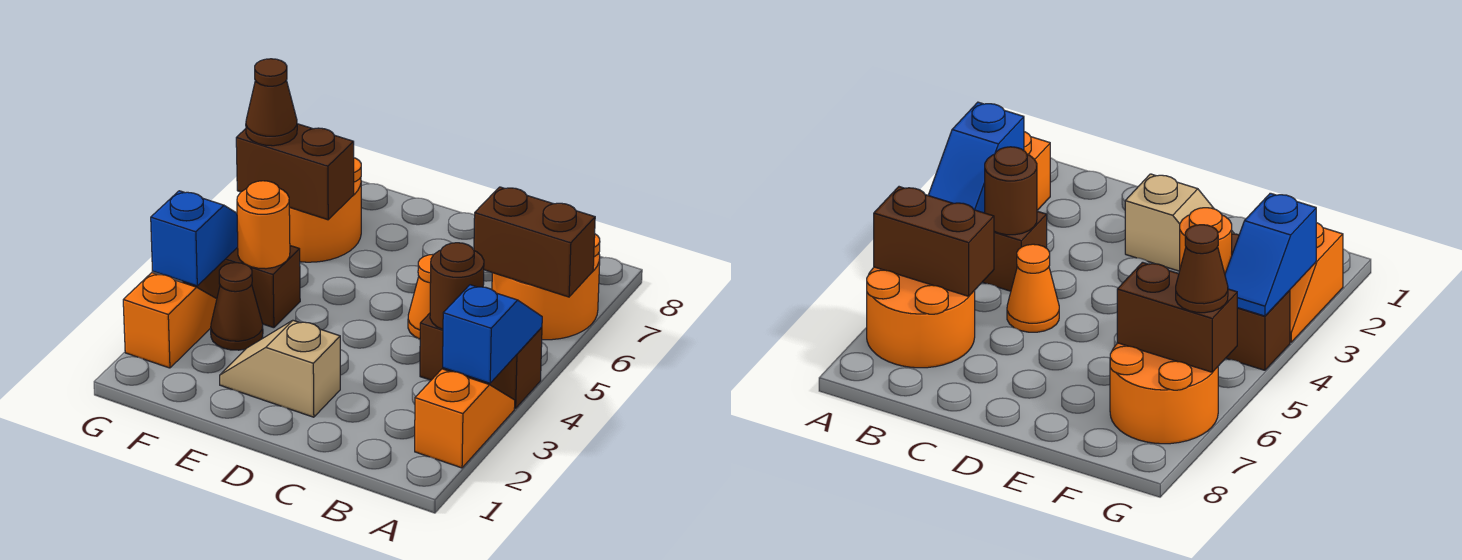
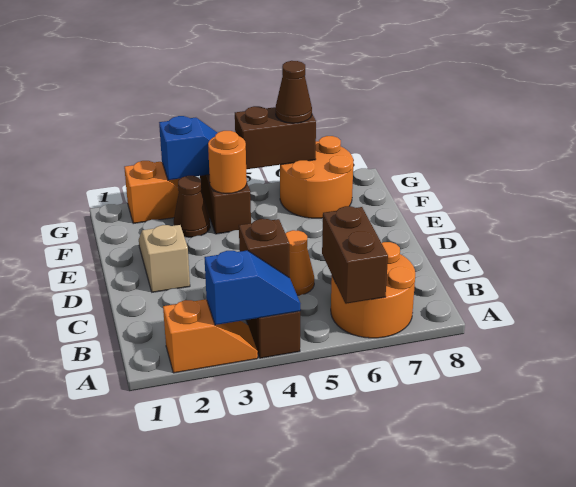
brown round brick B4 level 2 -> brown brick B4 level 2
brown brick F6:G6 level 2 -> brown brick G5:G6 level 2

